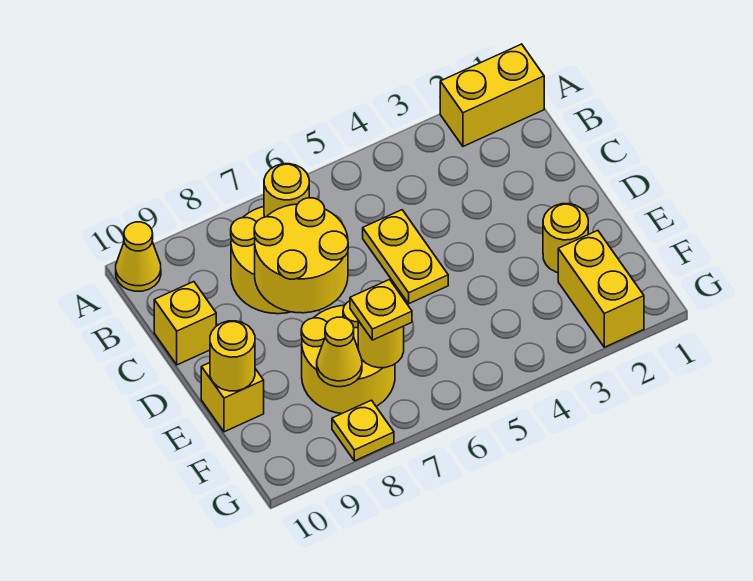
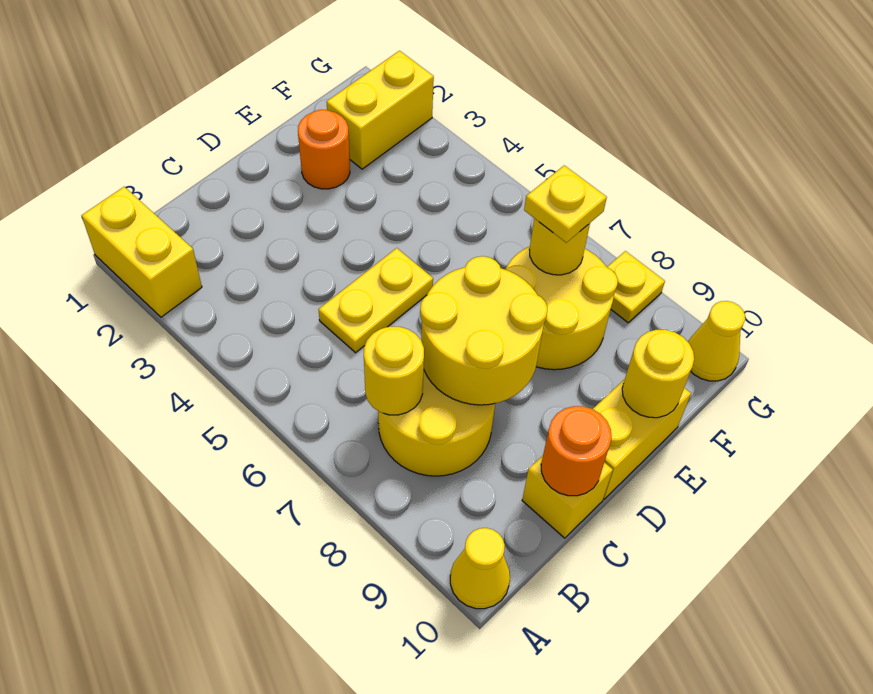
none -> orange round brick C10 level 2
yellow round brick E2 level 1 -> orange round brick E2 level 1
yellow brick E10 level 1 -> yellow brick D10:E10 level 1
yellow cone F8 level 2 -> yellow cone G10 level 1

